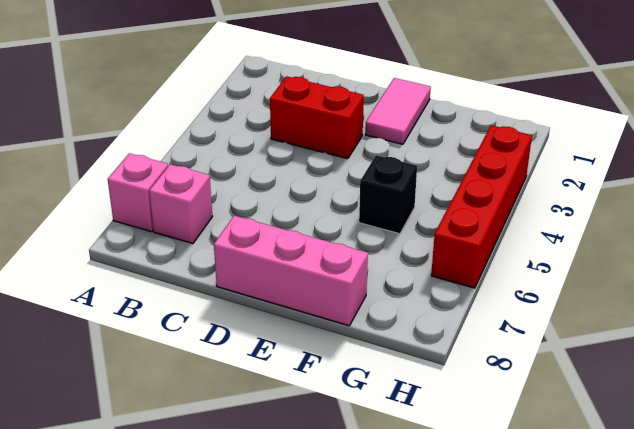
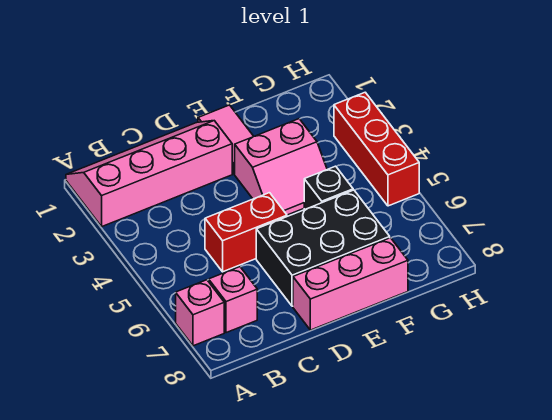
none -> pink slope A1:D2 level 1 top 2
red brick C3:D3 level 1 -> red brick C5:D5 level 1
none -> black brick D6:F7 level 1
none -> pink slope E3:F4 level 1 top 3
red brick H3:H6 level 1 -> red brick H3:H5 level 1

